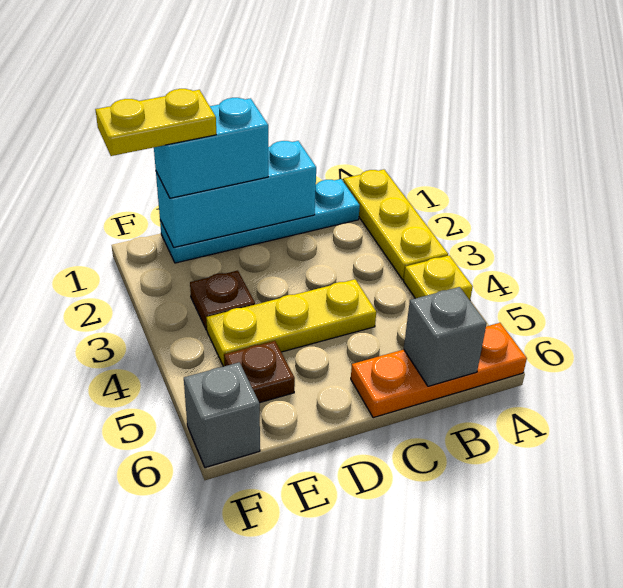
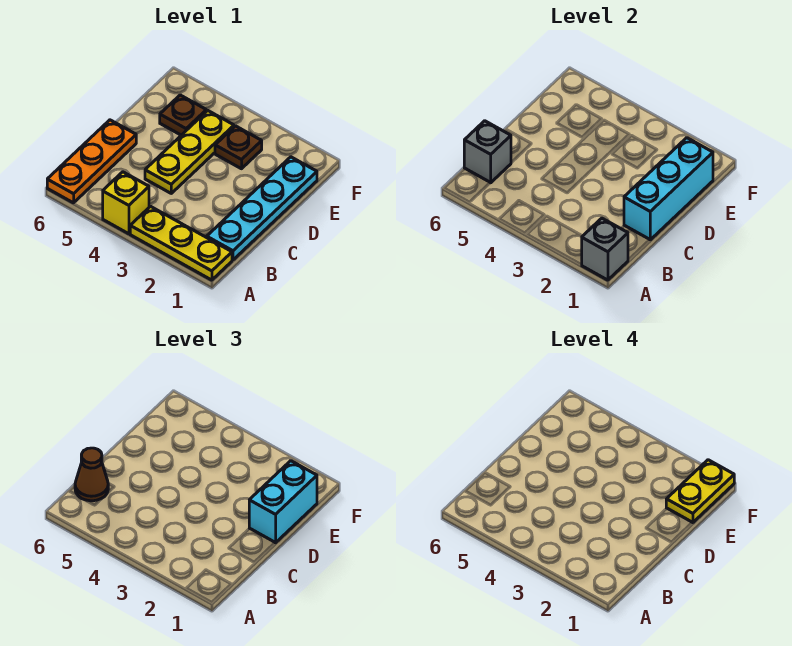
yellow plate A4 level 1 -> yellow brick A4 level 1
none -> brown cone B6 level 3
grey brick F6 level 1 -> grey brick A1 level 2

